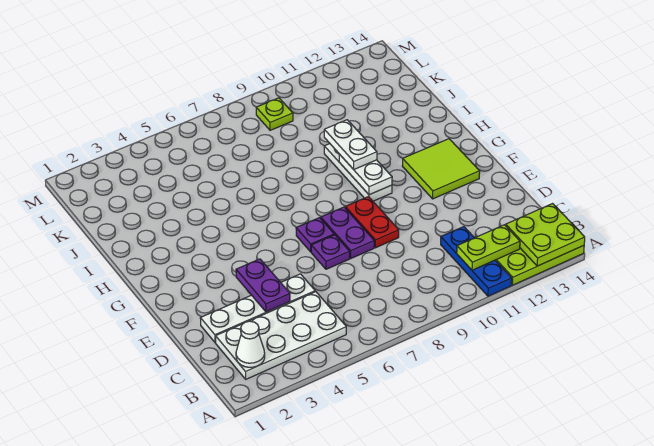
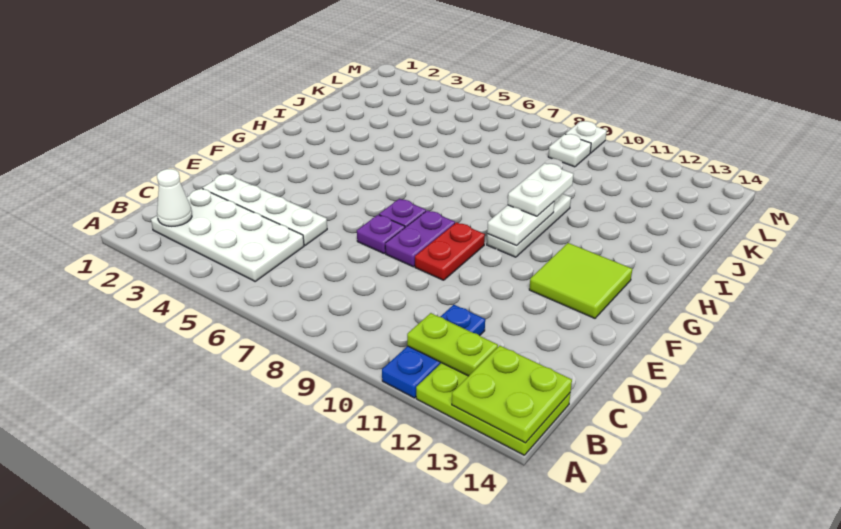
purple plate D4:E4 level 2 -> none
lime plate L9 level 1 -> white plate L9 level 1
none -> white plate M9 level 1

